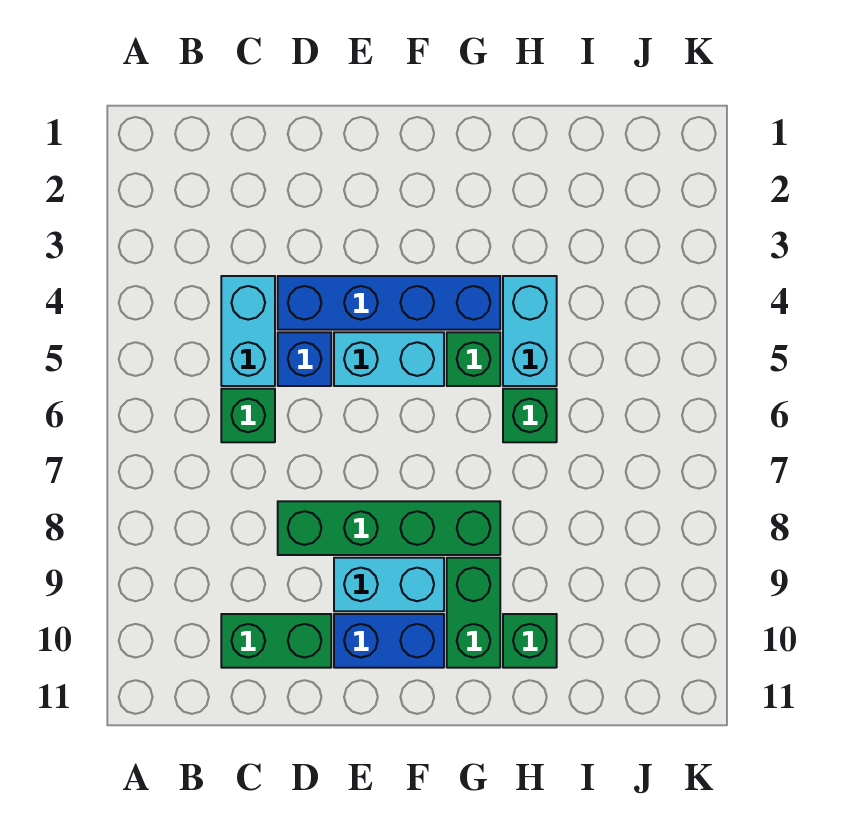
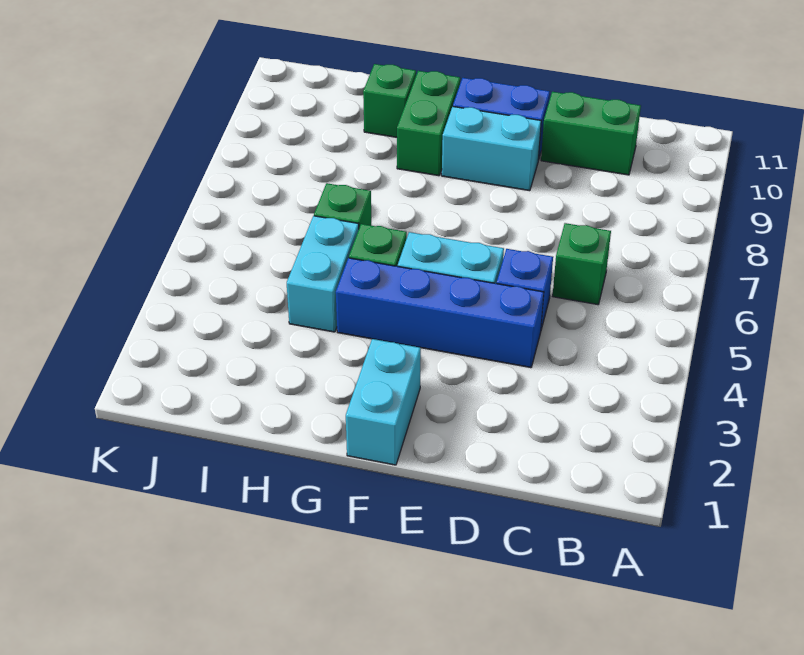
cyan brick C4:C5 level 1 -> cyan brick F1:F2 level 1
green brick D8:G8 level 1 -> none

